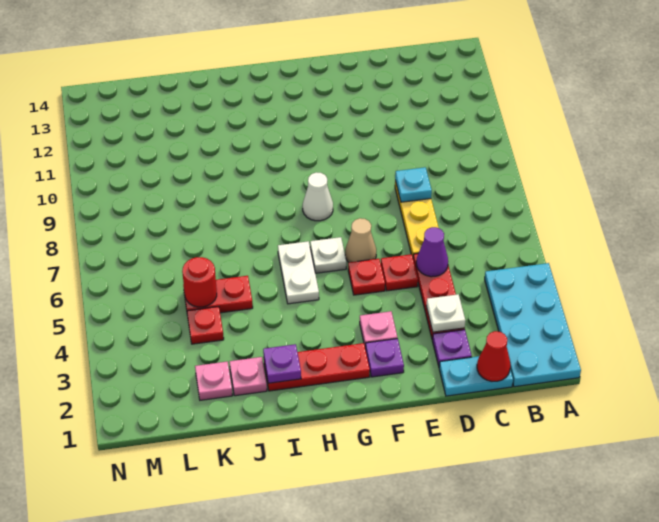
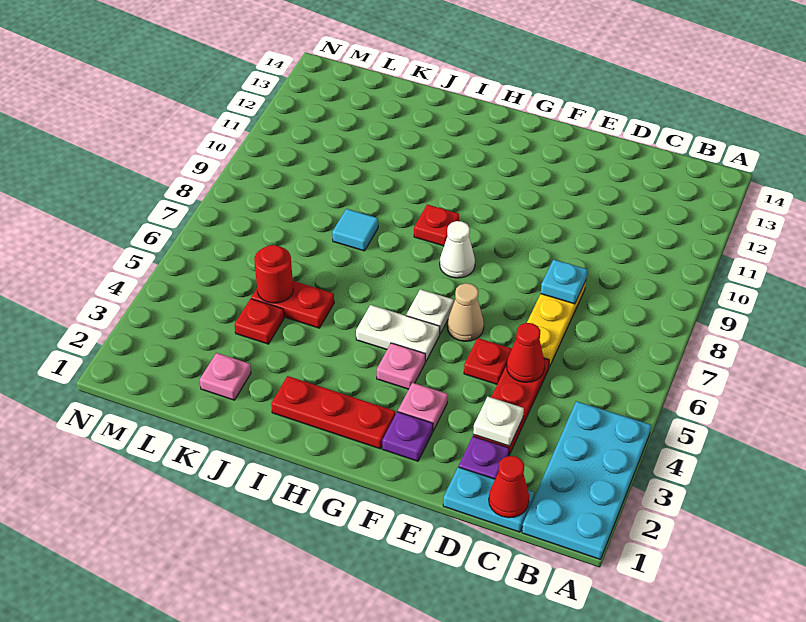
purple cone D5 level 2 -> red cone D5 level 2
red plate F5 level 1 -> red plate H9 level 1
white plate H5:H6 level 1 -> white plate G5:H5 level 1
purple plate I2 level 2 -> none
pink plate J2 level 1 -> pink plate G4 level 1
none -> cyan tile J8 level 1

